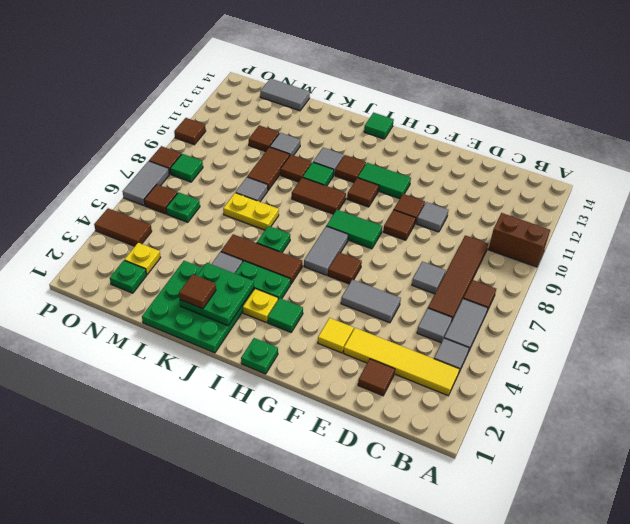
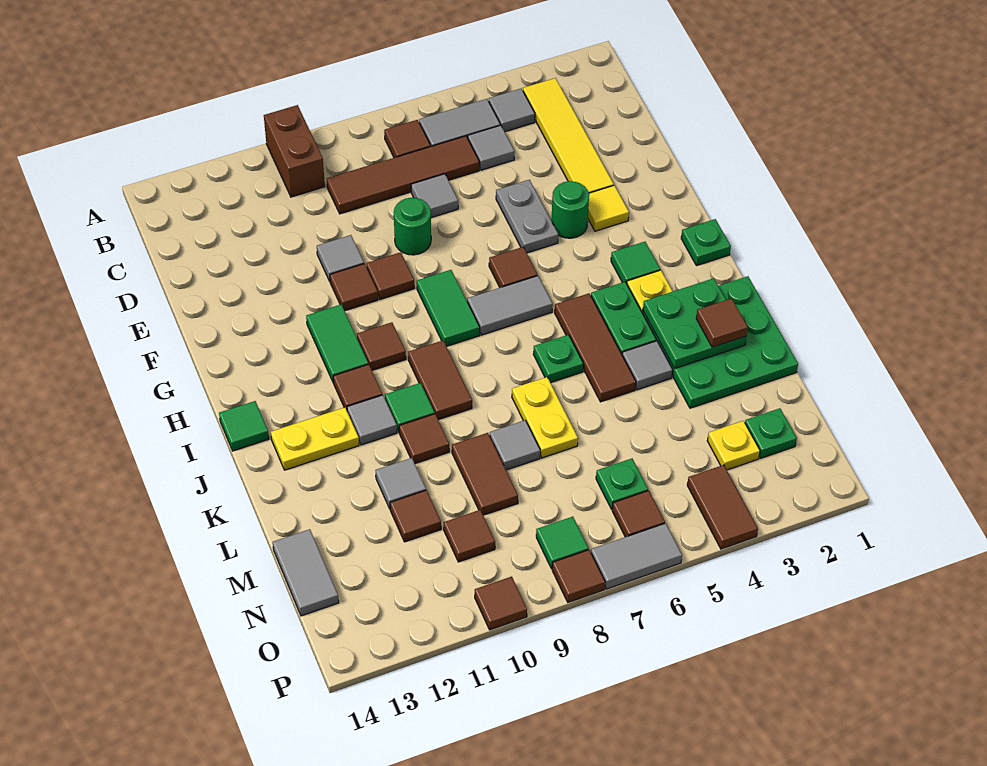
brown tile D2 level 1 -> brown tile N10 level 1
grey tile E5:F5 level 1 -> grey plate E5:F5 level 1
none -> green round brick E8 level 1
none -> green round brick F4 level 1
none -> yellow plate J12:J13 level 1
brown tile L9:L10 level 1 -> brown tile L9:M9 level 1

